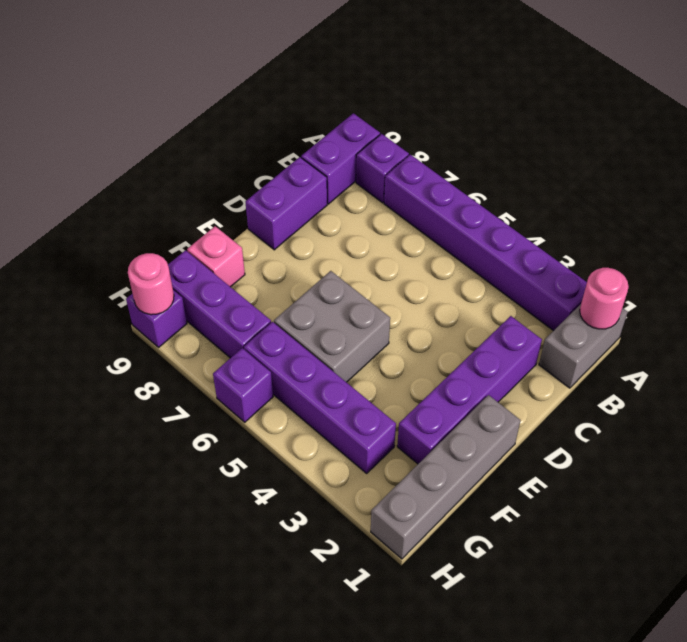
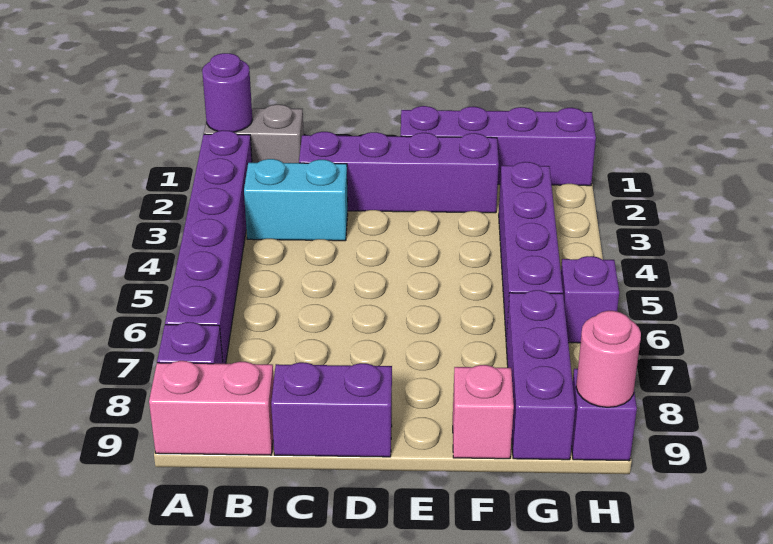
pink round brick A1 level 2 -> purple round brick A1 level 2
purple brick A9:B9 level 1 -> pink brick A9:B9 level 1
none -> cyan brick B3:C3 level 1
grey brick E1:H1 level 1 -> purple brick E1:H1 level 1
grey brick E5:F6 level 1 -> none

